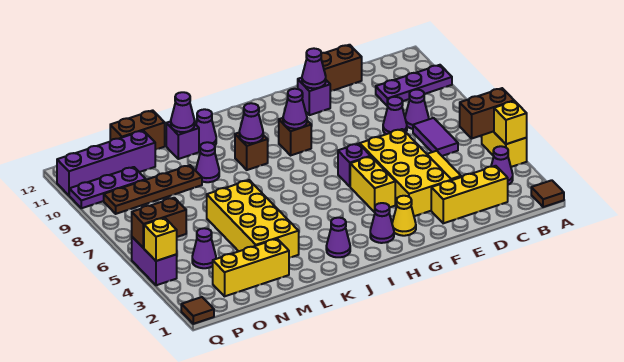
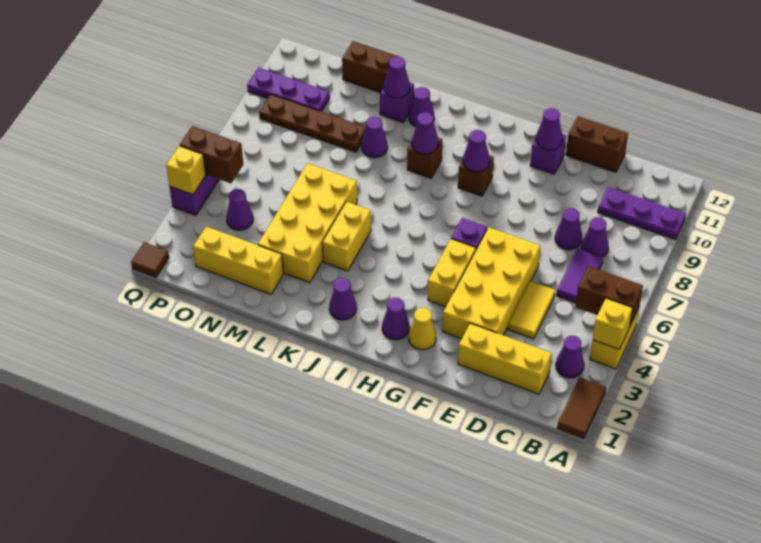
brown tile A1 level 1 -> brown tile A1:A2 level 1
none -> yellow brick K4:K5 level 1
purple brick N11:Q11 level 1 -> none

